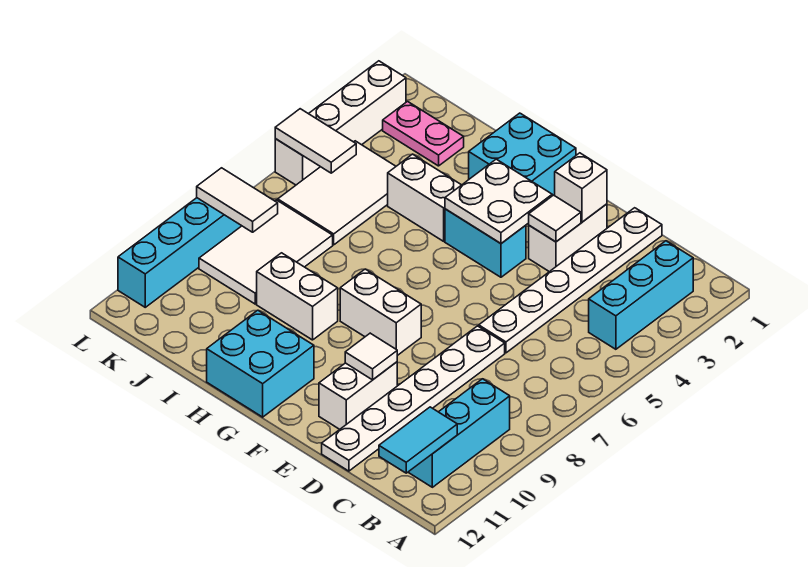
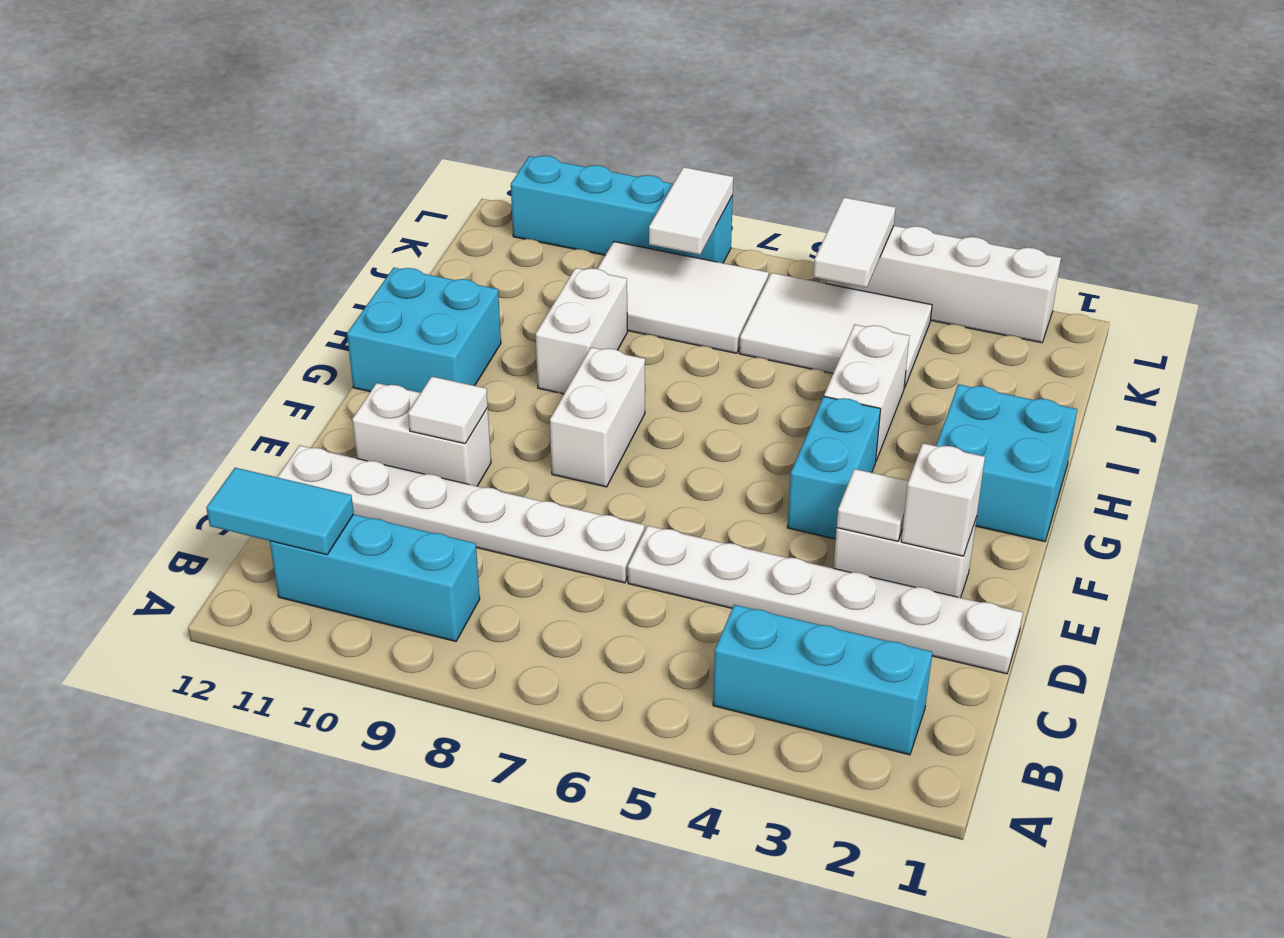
white plate F3:G4 level 2 -> none
pink plate J2:K2 level 1 -> none

